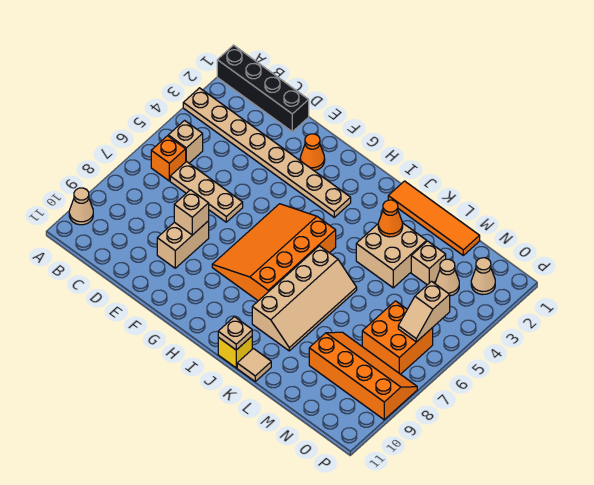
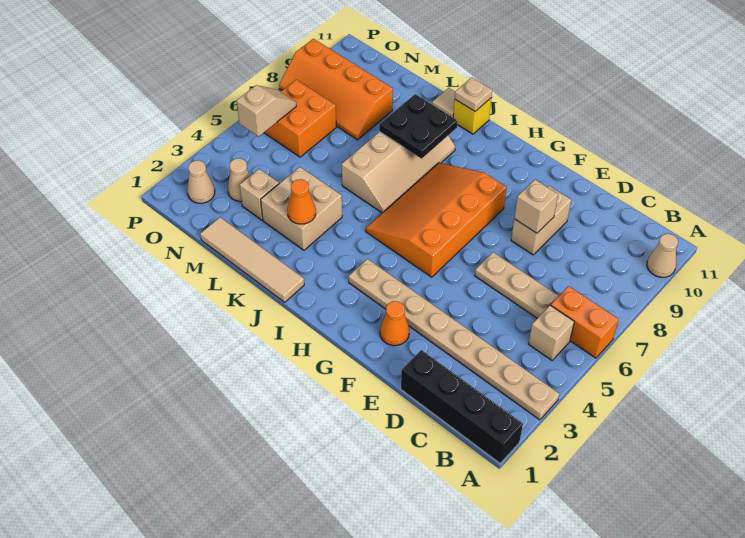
orange brick B6 level 1 -> orange brick A6:B6 level 1
orange slope G5:I8 level 1 top I -> orange slope G5:I8 level 1 top G
orange tile J1:M1 level 1 -> tan tile J1:M1 level 1
tan slope J6:K9 level 1 top J -> tan slope J6:K9 level 1 top K
none -> black plate J8:K9 level 2

